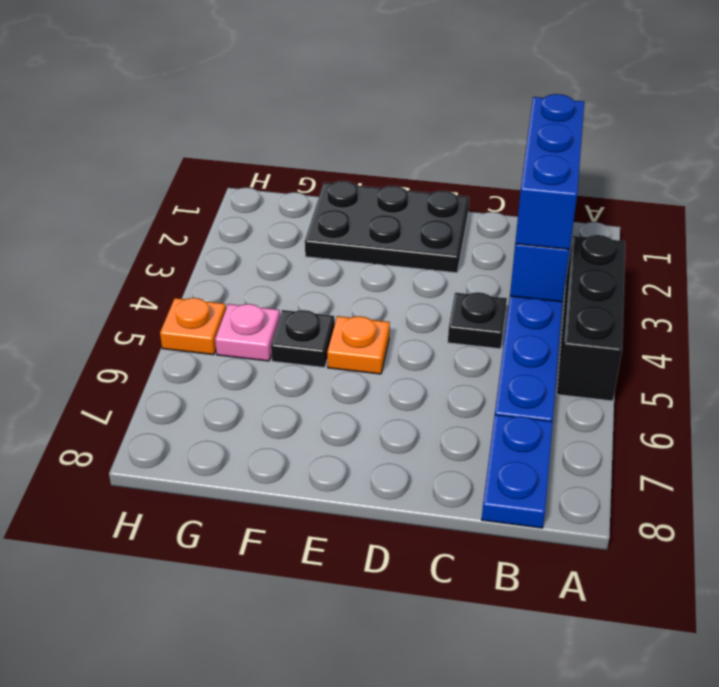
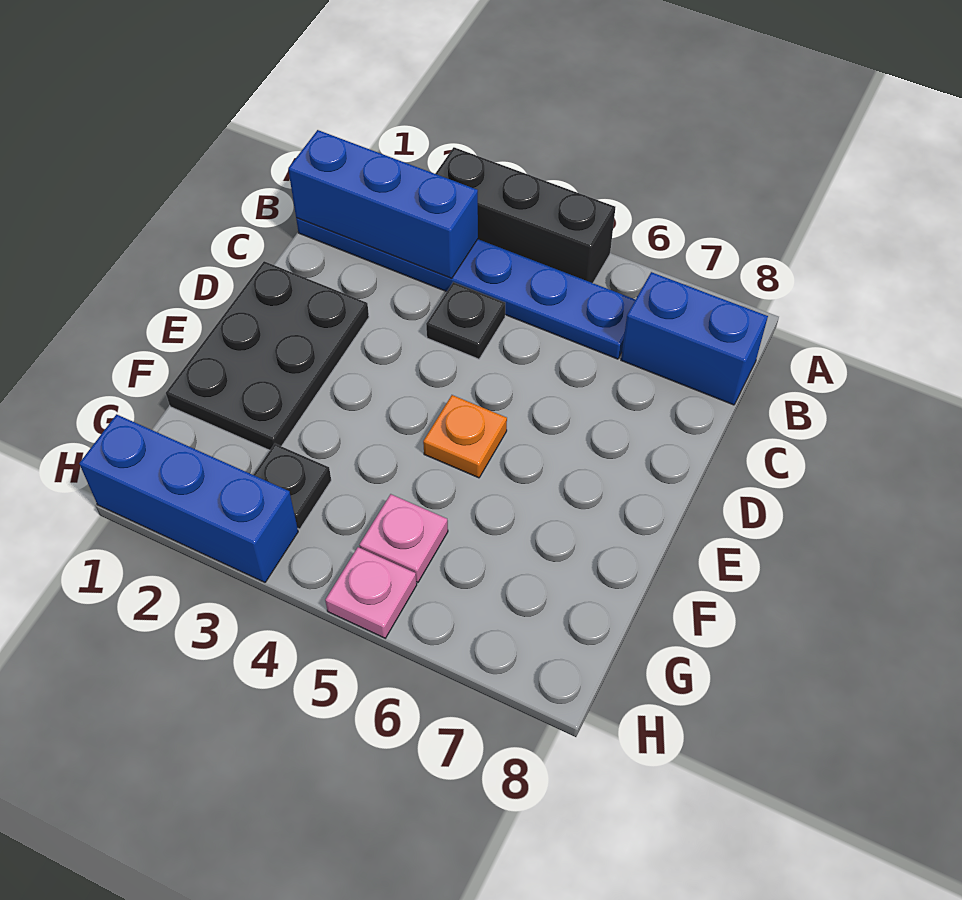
blue brick B1:B3 level 3 -> blue brick H1:H3 level 1
blue plate B7:B8 level 1 -> blue brick B7:B8 level 1
black plate F5 level 1 -> black plate G3 level 1
orange plate H5 level 1 -> pink plate H5 level 1

